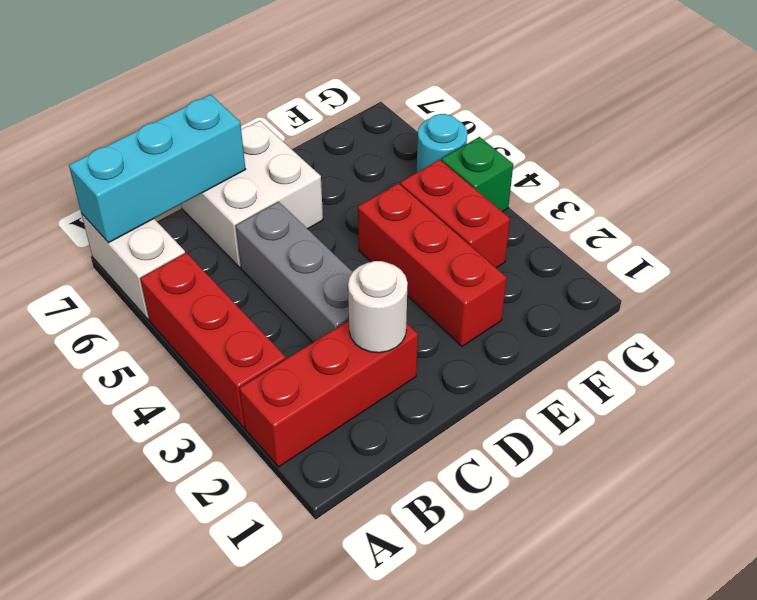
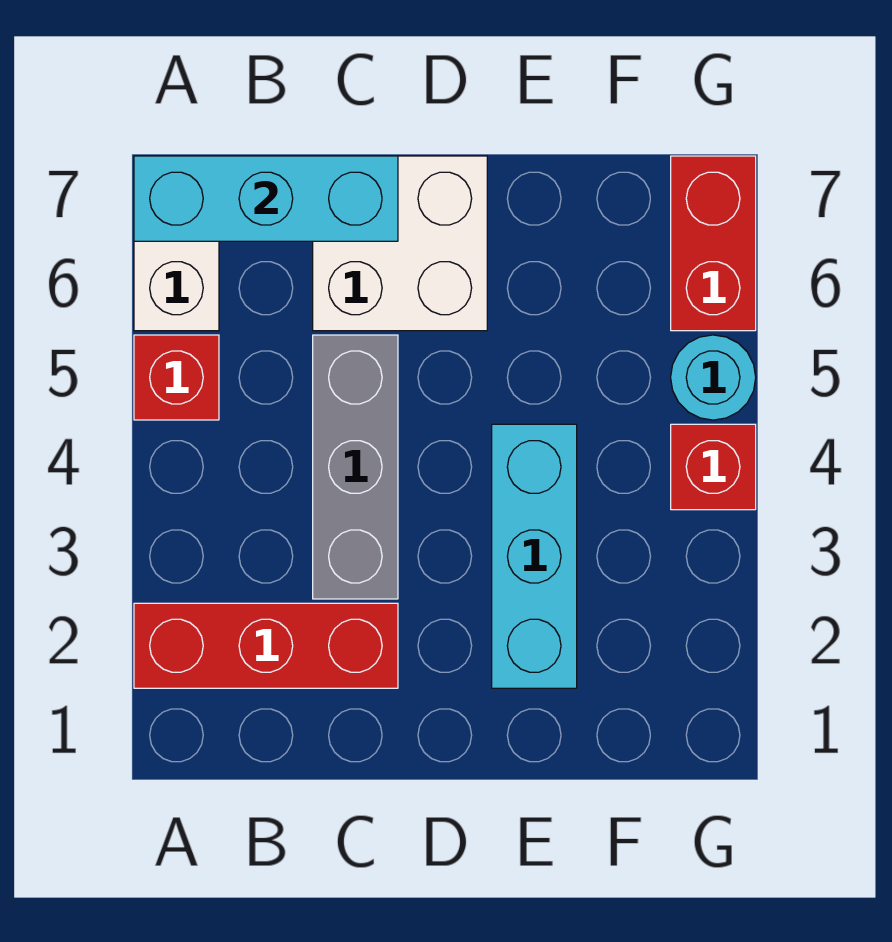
red brick A3:A5 level 1 -> red brick A5 level 1
white round brick C2 level 2 -> none
red brick E2:E4 level 1 -> cyan brick E2:E4 level 1
red brick F3:F4 level 1 -> red brick G6:G7 level 1
green brick G4 level 1 -> red brick G4 level 1

